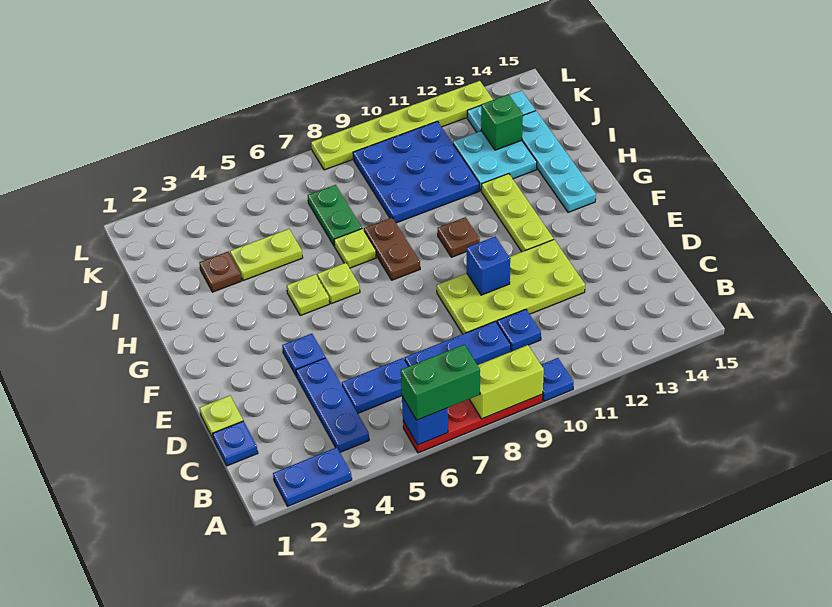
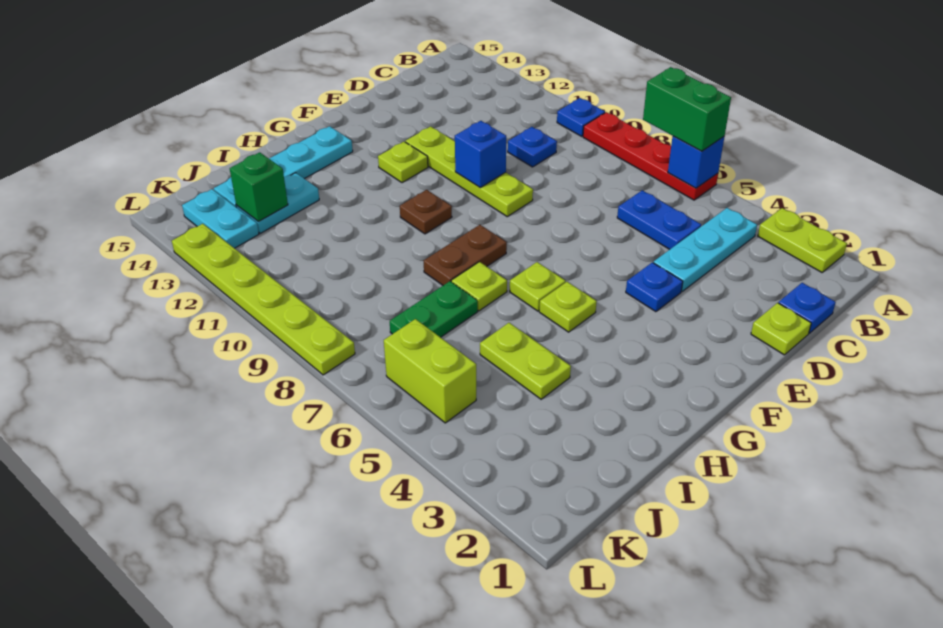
blue plate A2:A3 level 1 -> lime plate A2:A3 level 1
lime brick A8:A9 level 2 -> lime brick K5:K6 level 1
blue plate B4:D4 level 1 -> cyan plate B4:D4 level 1
blue plate C7:C9 level 1 -> none
lime plate D9:E12 level 1 -> lime plate E9:E12 level 1
lime plate F12:H12 level 1 -> lime plate F12 level 1
brown plate I3 level 1 -> none
blue plate I9:K11 level 1 -> none
cyan plate I12:J13 level 1 -> cyan plate I13:J13 level 1

